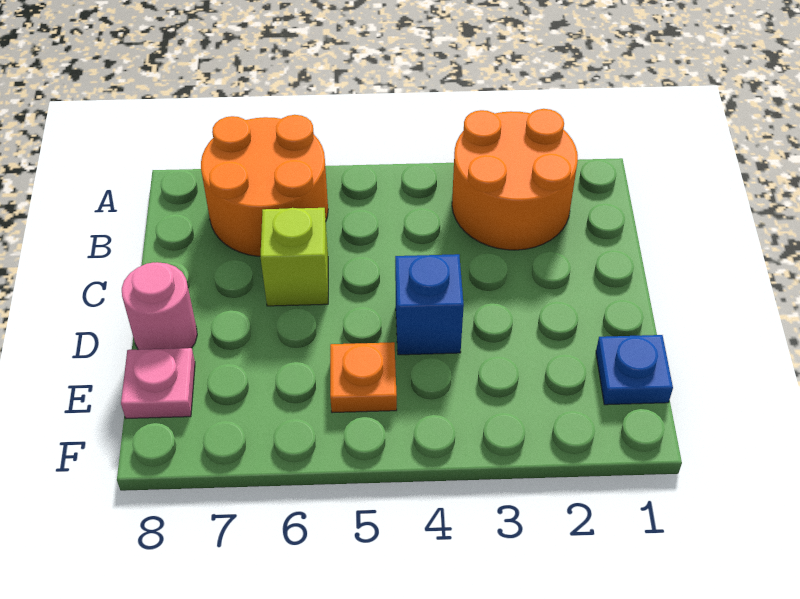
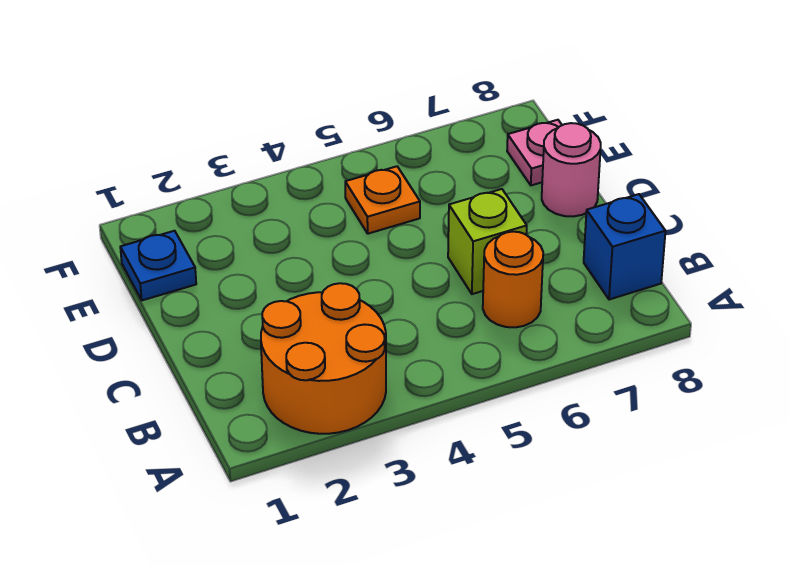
orange round brick A6:B7 level 1 -> orange round brick B6 level 1
blue brick D4 level 1 -> blue brick B8 level 1

